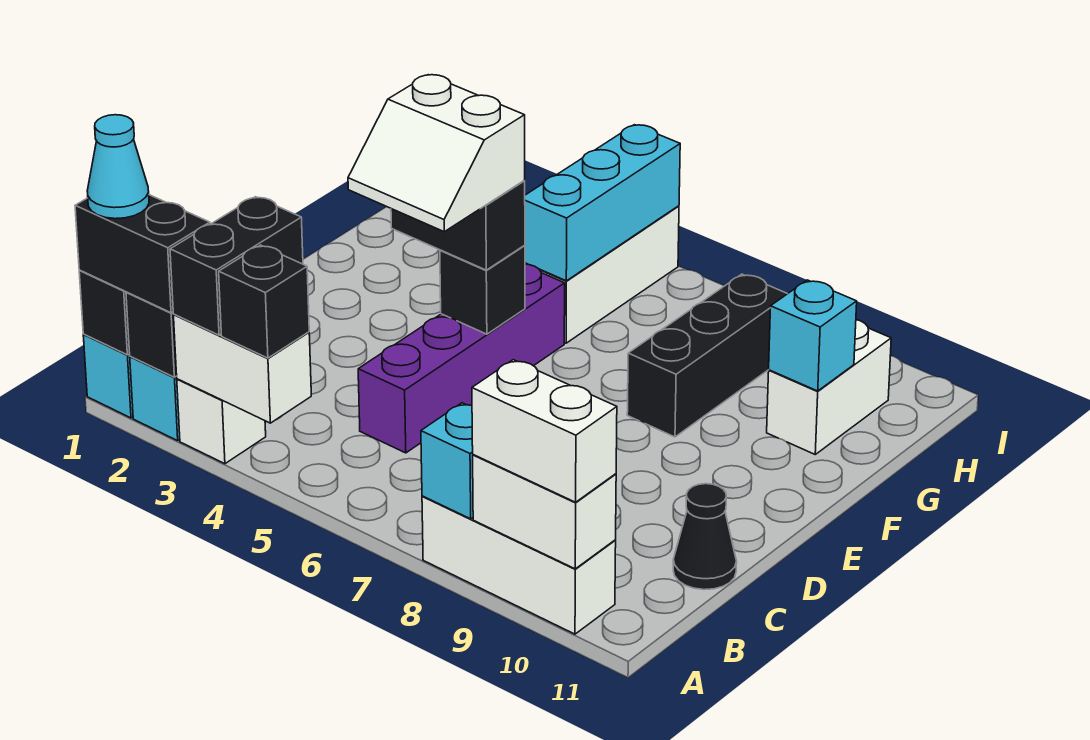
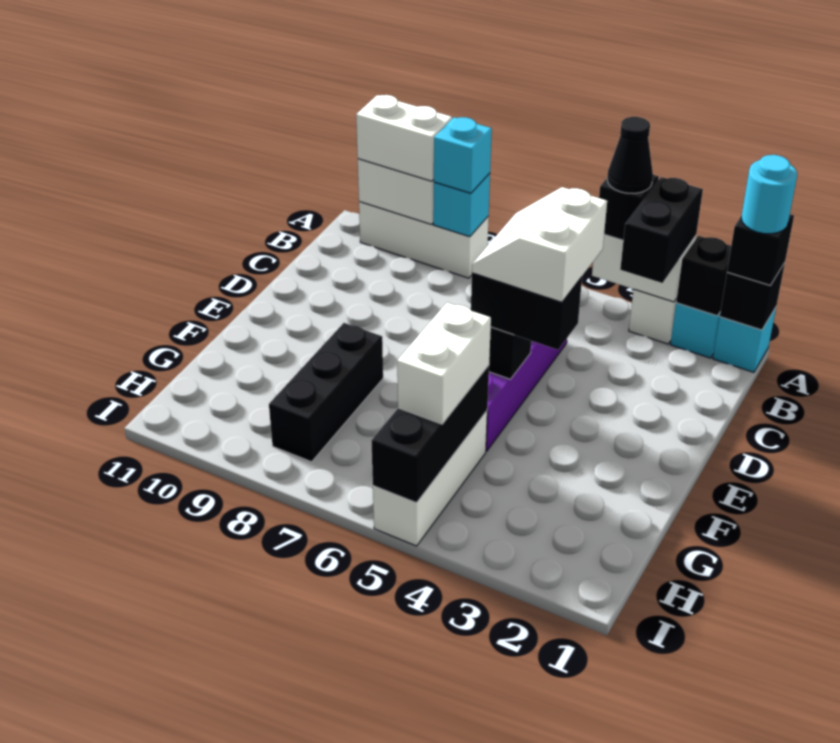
black brick A1:A2 level 3 -> black brick A1 level 3
cyan cone A1 level 4 -> cyan round brick A1 level 4
black cone C11 level 1 -> black cone A4 level 4
white slope D4:E5 level 4 top E -> white slope D4:E5 level 4 top 4
cyan brick G5:I5 level 2 -> black brick G5:I5 level 2
white brick G10:H10 level 1 -> white brick G5:H5 level 3
cyan brick G10 level 2 -> cyan brick A8 level 3

